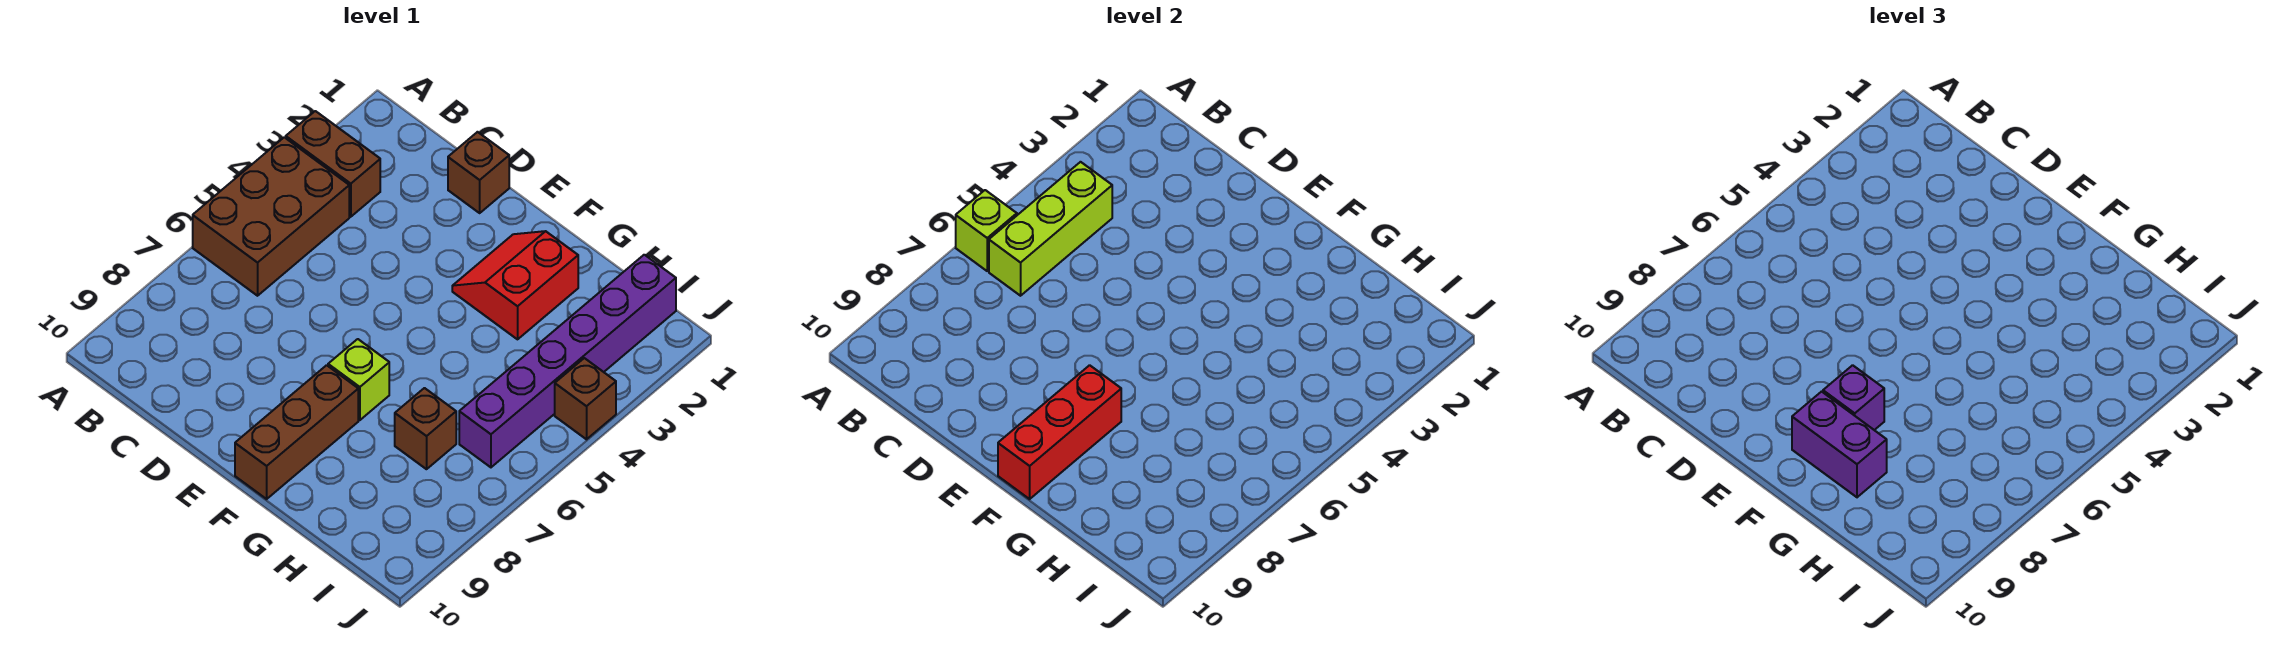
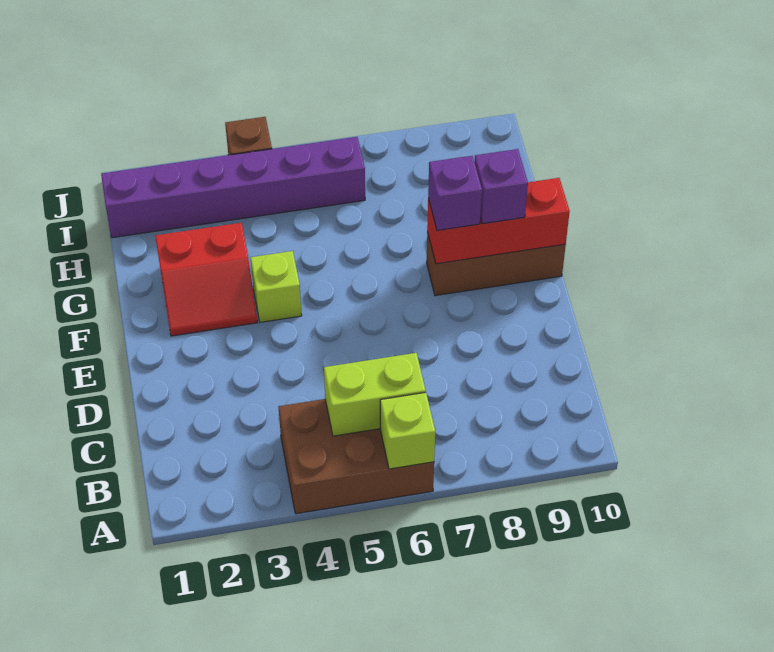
brown brick A3:B3 level 1 -> none
lime brick B4:B6 level 2 -> lime brick B5:B6 level 2
brown brick D1 level 1 -> none
lime brick F7 level 1 -> lime brick F4 level 1
purple brick F9:G9 level 3 -> purple brick F9 level 3
brown brick H7 level 1 -> none

